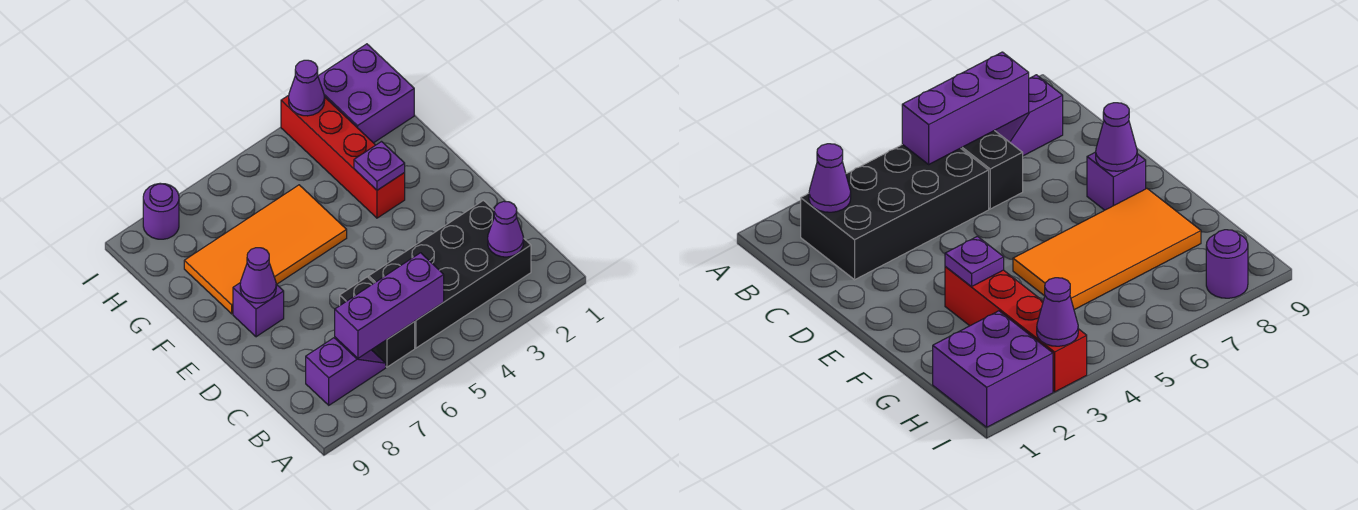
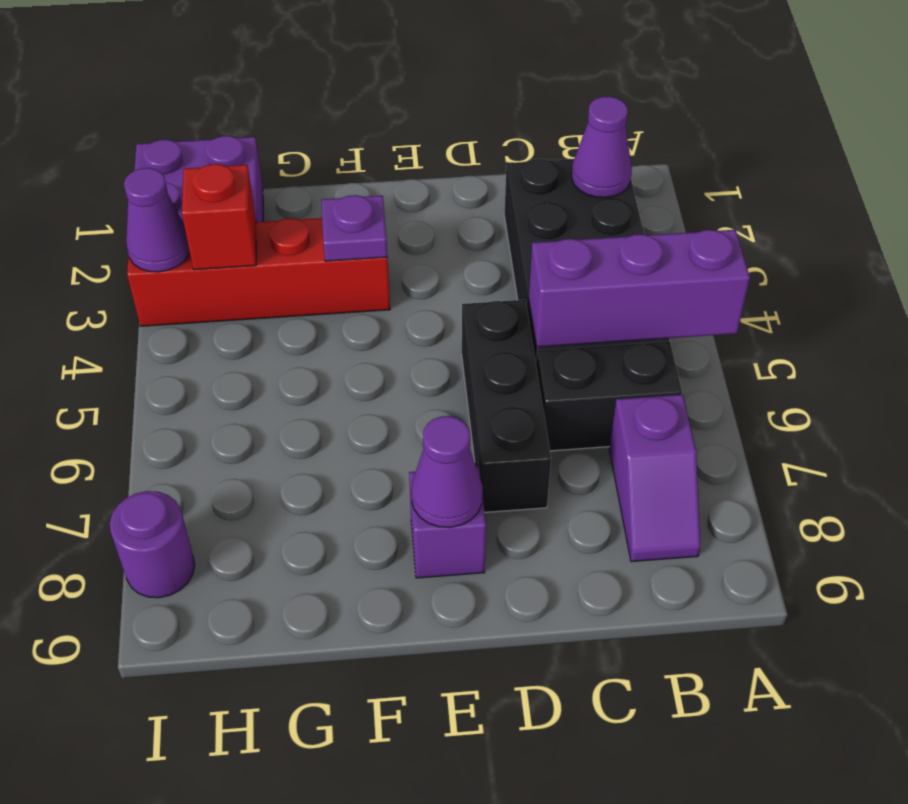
purple brick B5:B7 level 2 -> purple brick A5:C5 level 2
purple slope B7:B8 level 1 top 8 -> purple slope B7:B8 level 1 top 7
none -> black brick D5:D7 level 1
orange tile F5:G8 level 1 -> none
none -> red brick H3 level 2

